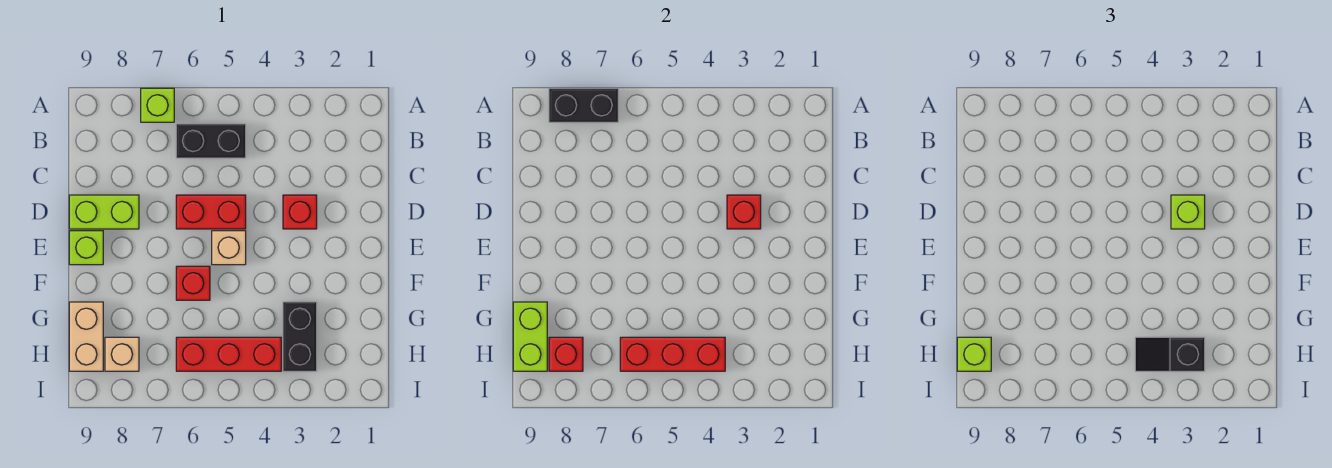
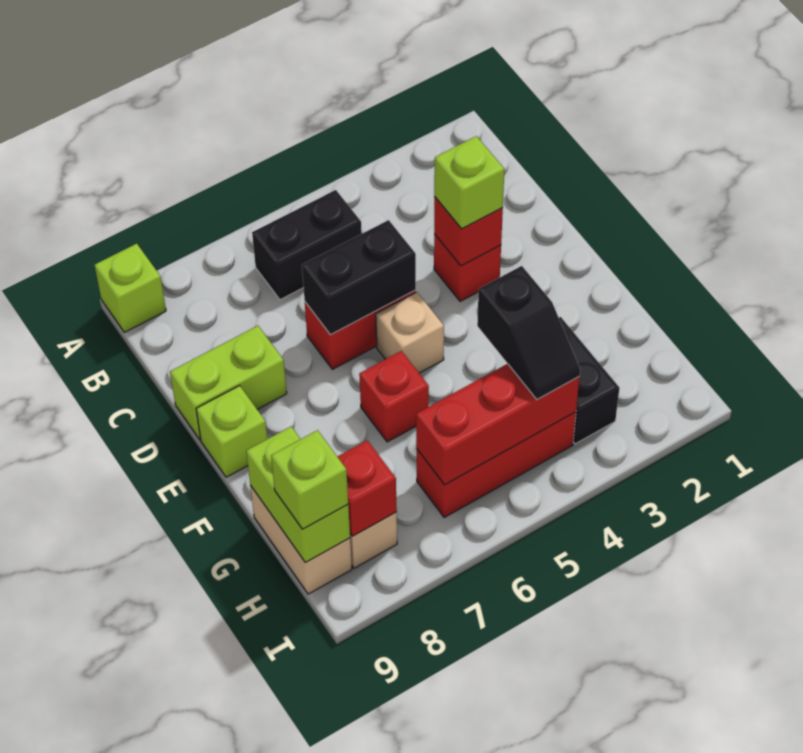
lime brick A7 level 1 -> lime brick A9 level 1
black brick A7:A8 level 2 -> black brick D5:D6 level 2
black slope H3:H4 level 3 top 3 -> black slope G4:H4 level 3 top G

